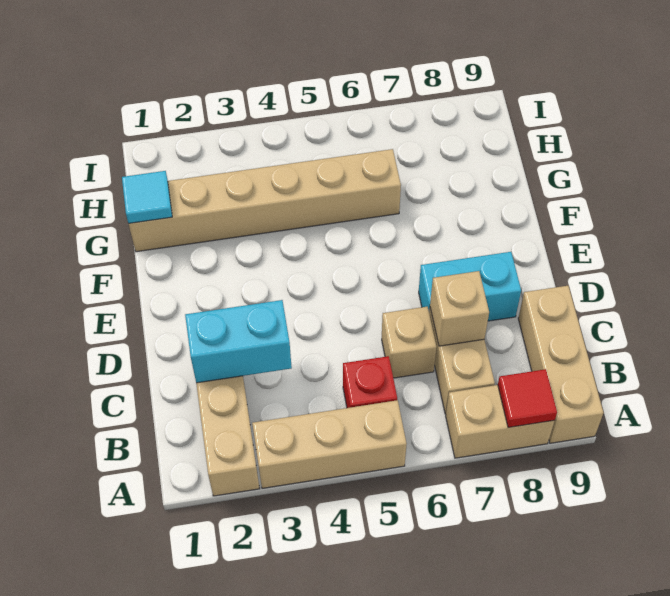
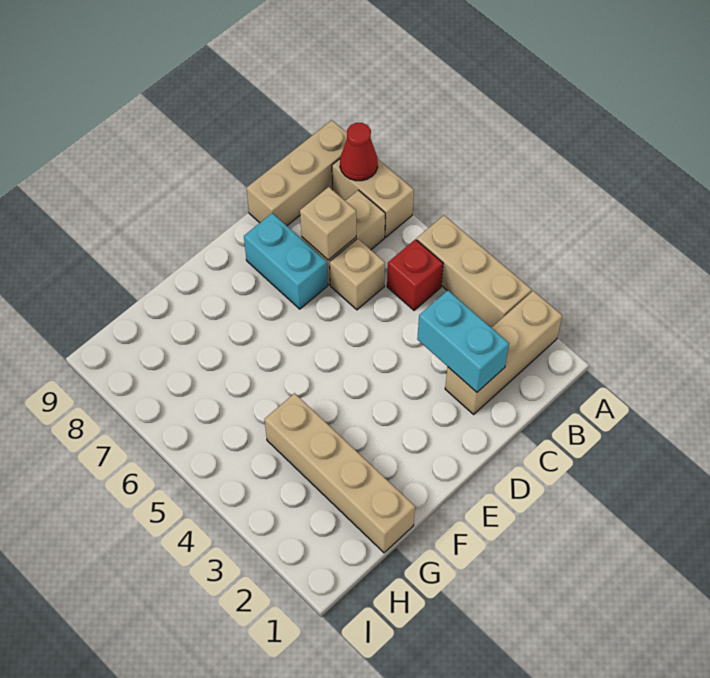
red tile A8 level 2 -> red cone A8 level 2
tan brick G1:G6 level 1 -> tan brick G1:G4 level 1
cyan tile G1 level 2 -> none

